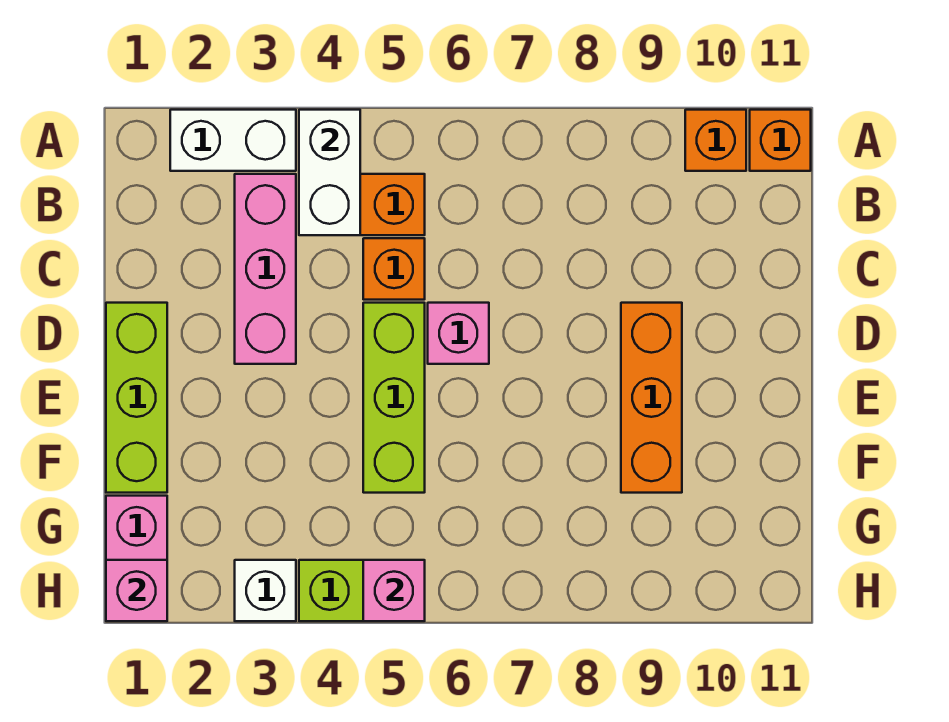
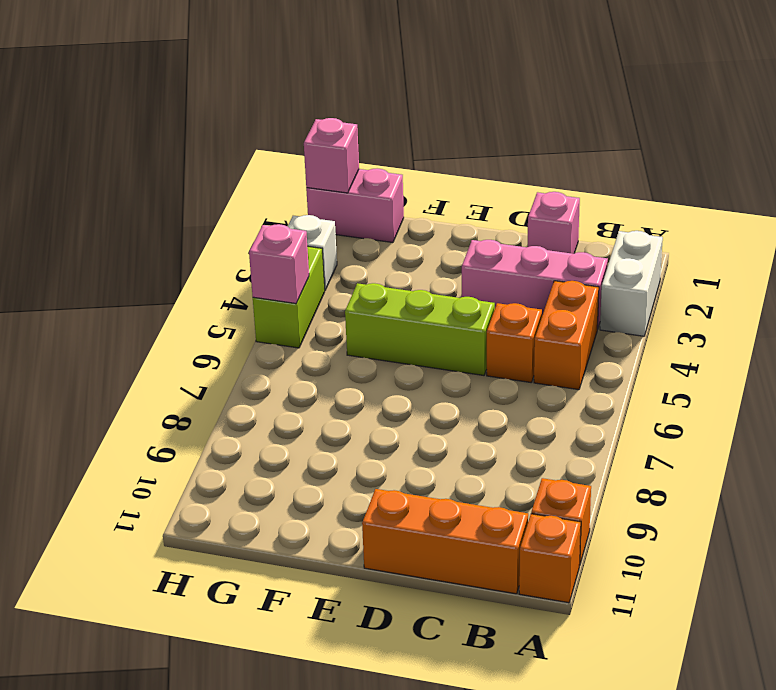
white brick A4:B4 level 2 -> none
lime brick D1:F1 level 1 -> none
pink brick D6 level 1 -> pink brick C1 level 1
orange brick D9:F9 level 1 -> orange brick B11:D11 level 1

